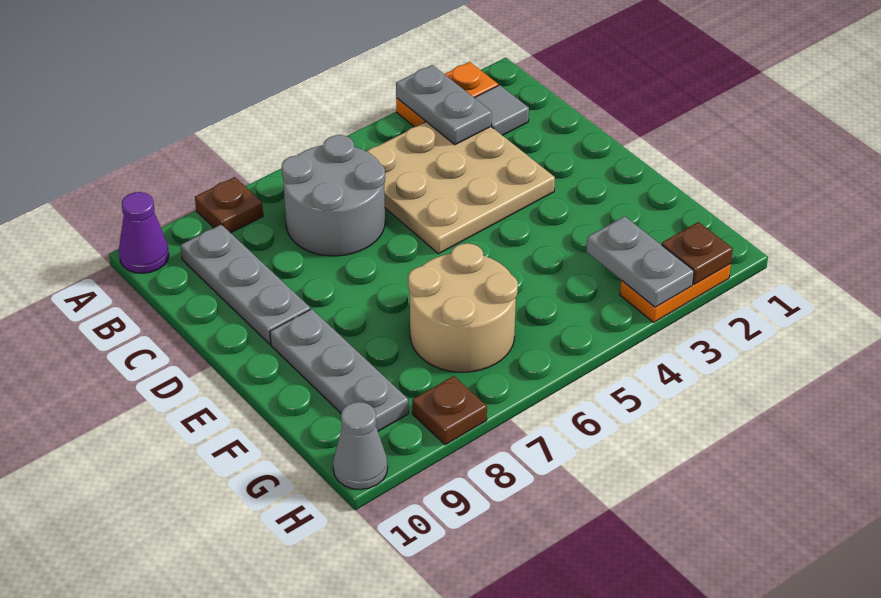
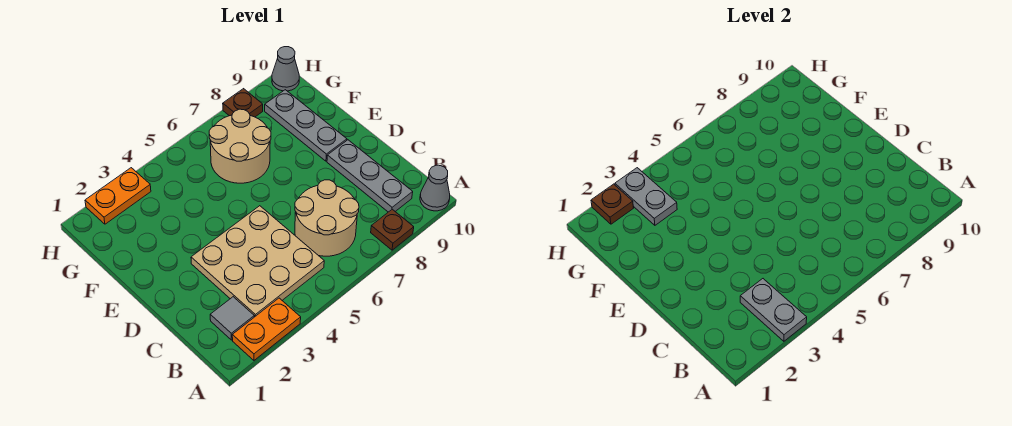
purple cone A10 level 1 -> grey cone A10 level 1
grey round brick B6:C7 level 1 -> tan round brick B6:C7 level 1

